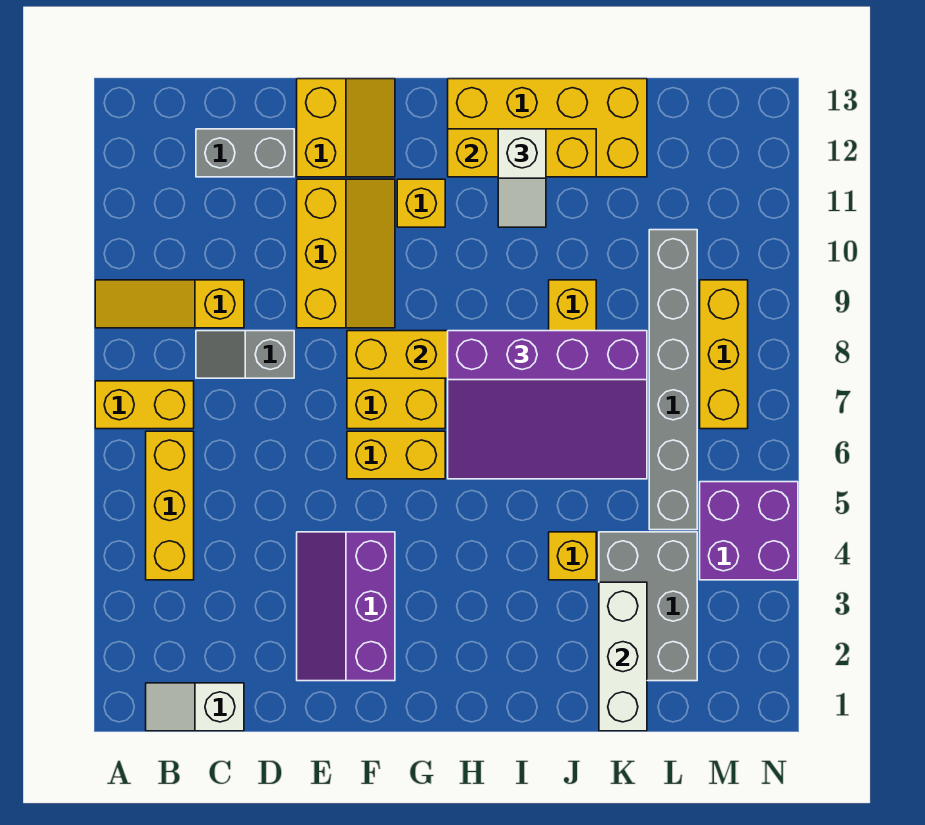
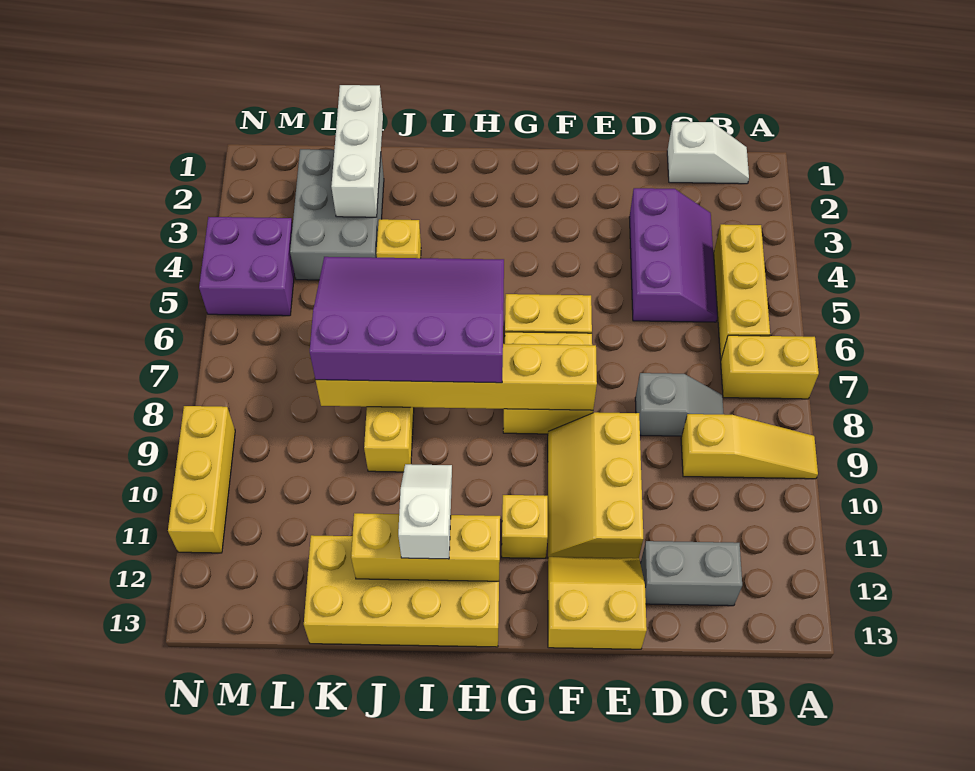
purple slope E2:F4 level 1 top F -> purple slope C3:D5 level 1 top D
yellow slope E12:F13 level 1 top E -> yellow slope E12:F13 level 1 top 13
grey brick L5:L10 level 1 -> none
yellow brick M7:M9 level 1 -> yellow brick N9:N11 level 1

